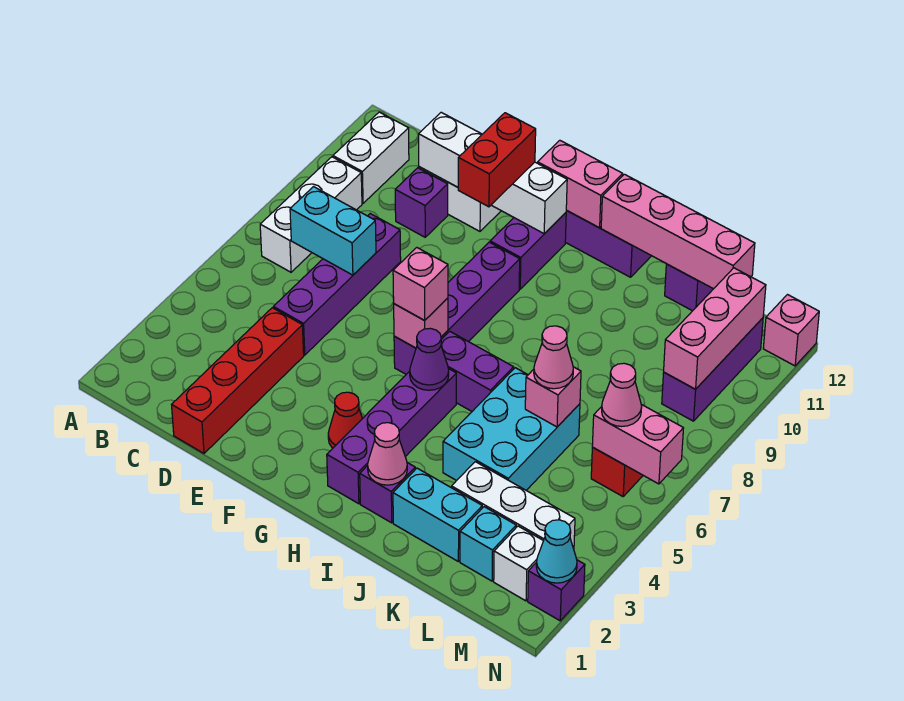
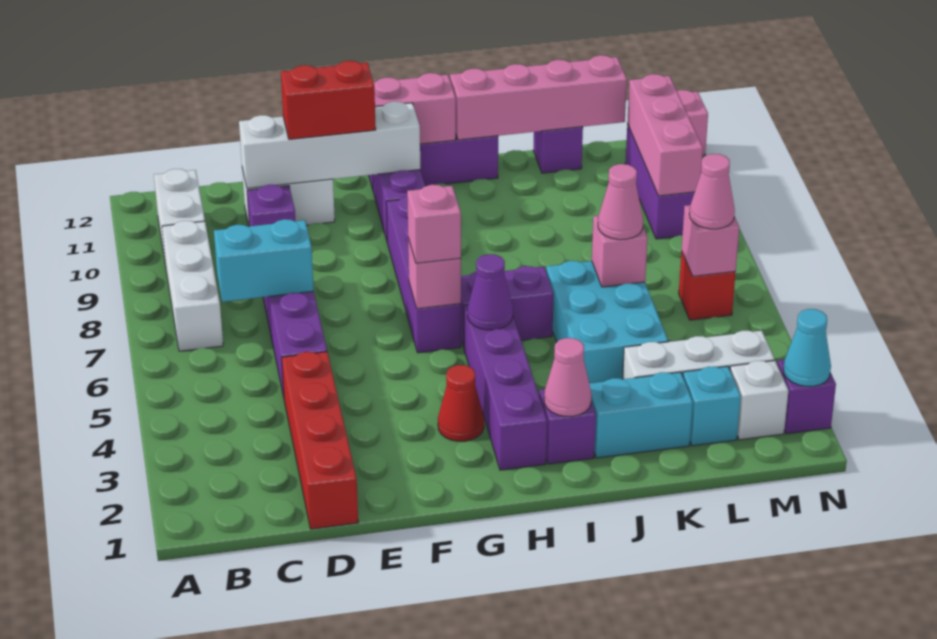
red brick F10:F11 level 3 -> red brick E11:F11 level 3
pink brick M6:N6 level 2 -> pink brick M6 level 2

